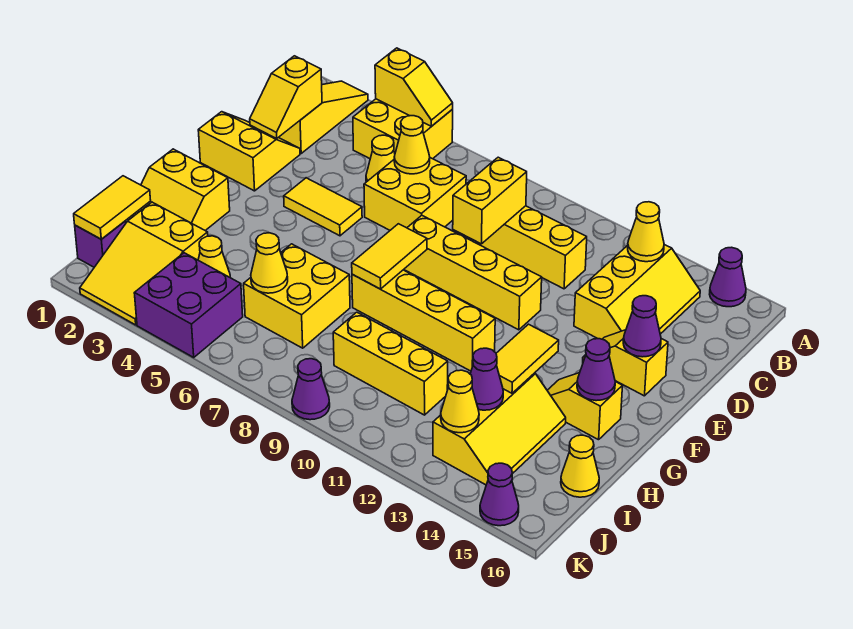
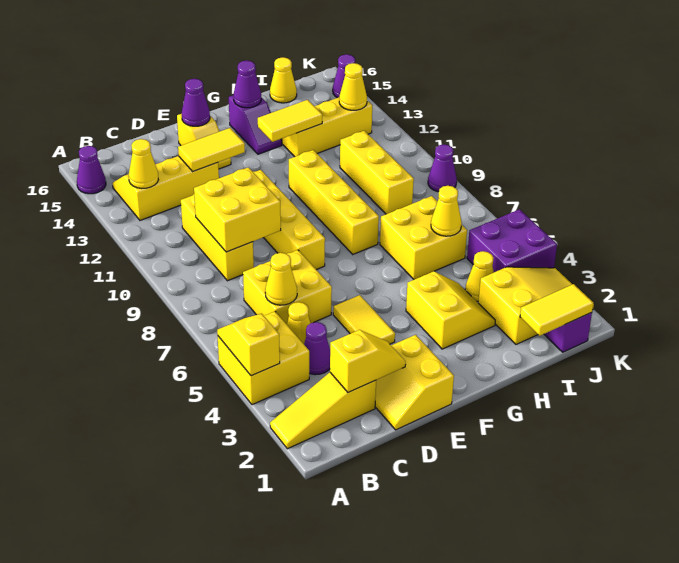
yellow brick C9:D9 level 2 -> yellow brick C9:D10 level 2
yellow tile F8:G8 level 2 -> yellow tile D13:E13 level 2
yellow slope G1:H2 level 1 top G -> yellow slope G3:H4 level 1 top G
yellow slope G14:G15 level 1 top 15 -> purple slope G14:G15 level 1 top 15
purple cone I13 level 2 -> purple cone C4 level 1

